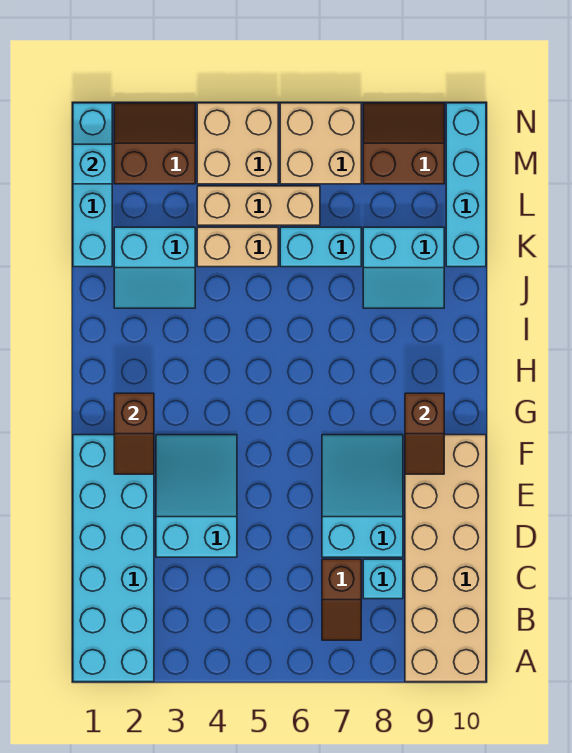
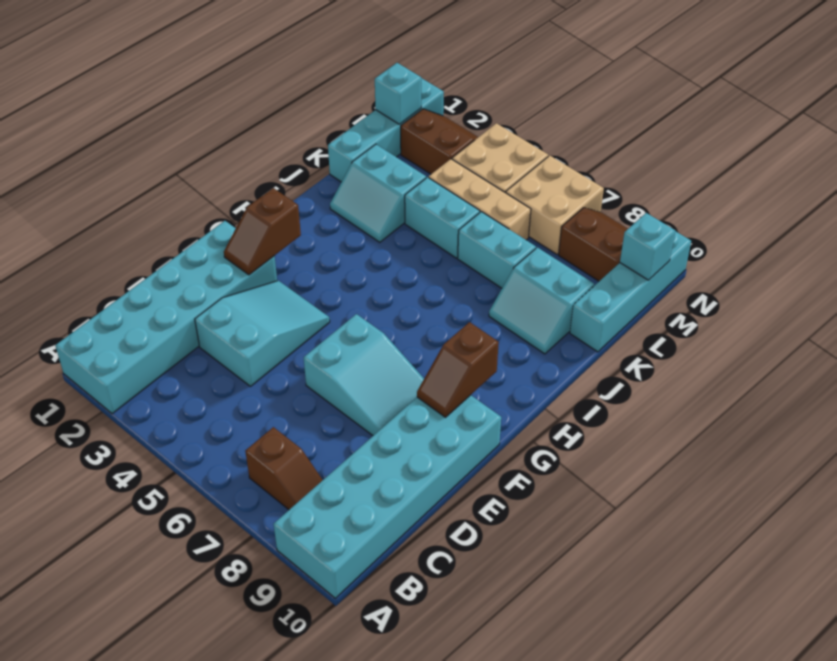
tan brick A9:F10 level 1 -> cyan brick A9:F10 level 1
brown slope B7:C7 level 1 top C -> brown slope B7:B8 level 1 top 7
cyan brick C8 level 1 -> cyan brick M10 level 2
cyan slope D7:F8 level 1 top D -> cyan slope E6:F8 level 1 top 6
tan brick K4:K5 level 1 -> cyan brick K4:K5 level 1

